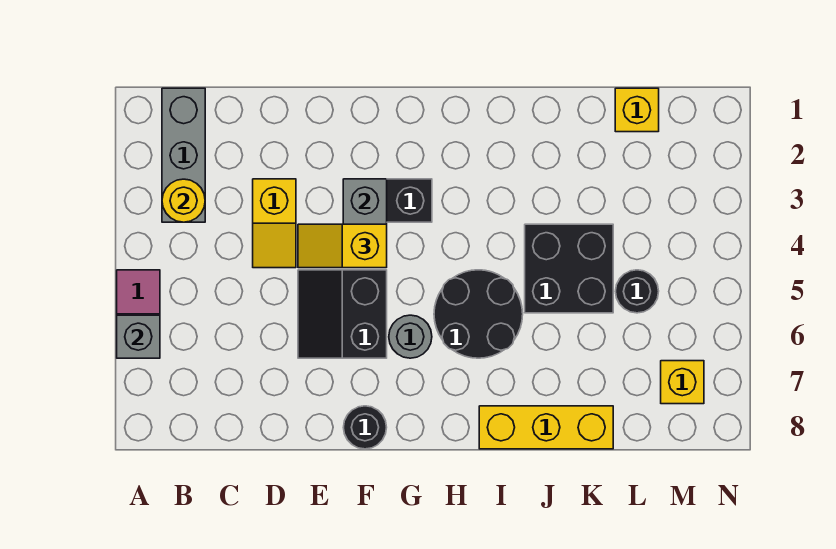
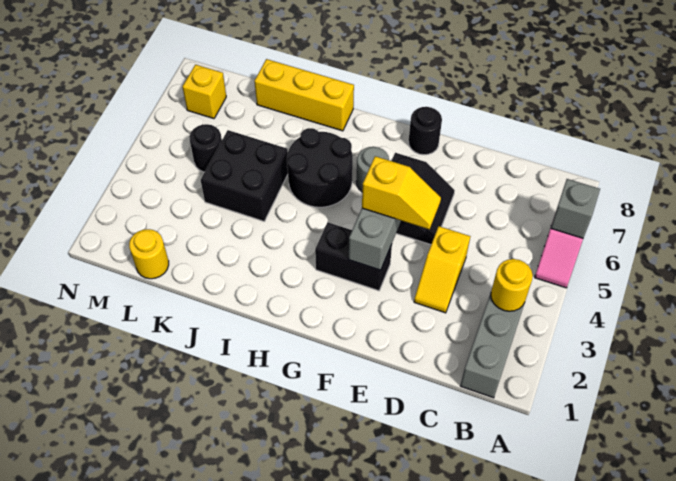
yellow slope D3:D4 level 1 top 3 -> yellow slope D3:D4 level 1 top 4
yellow brick L1 level 1 -> yellow round brick L1 level 1

